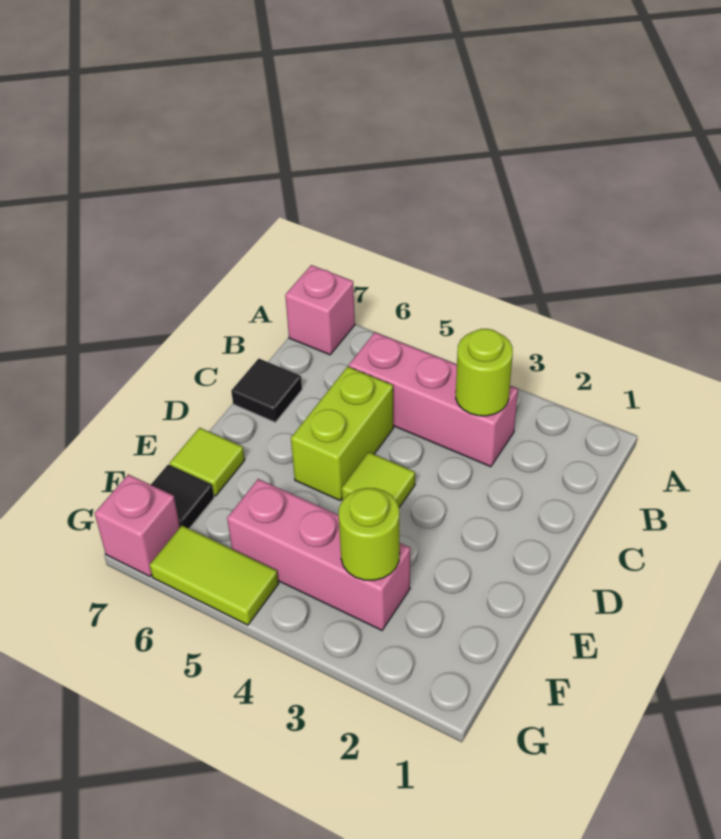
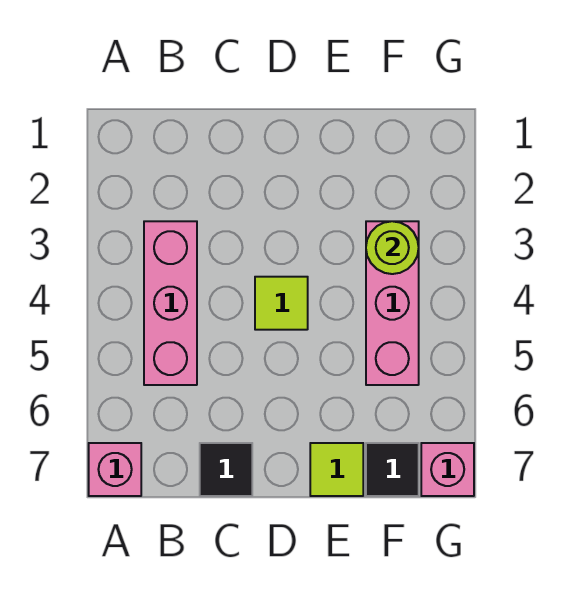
lime round brick B3 level 2 -> none
lime brick C5:D5 level 1 -> none
lime tile G5:G6 level 1 -> none

